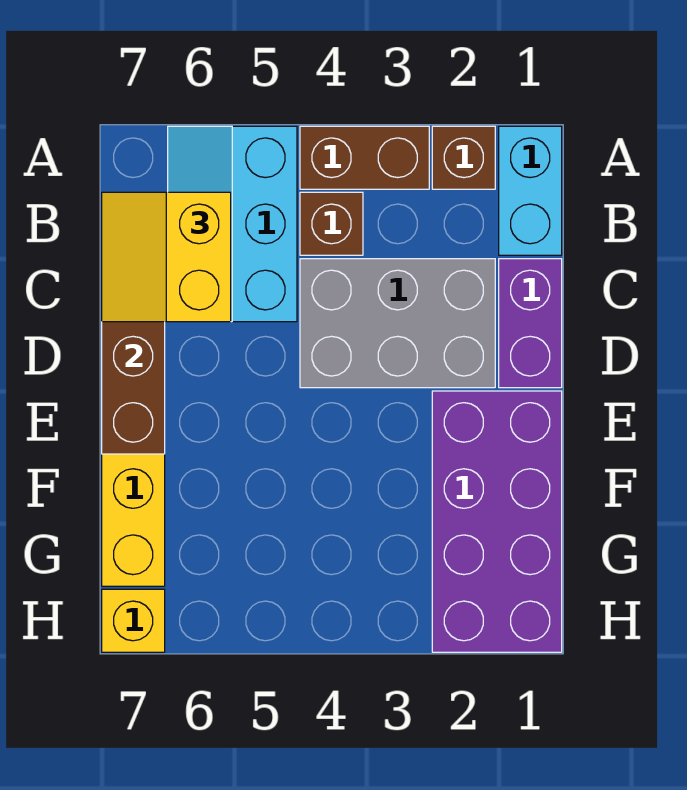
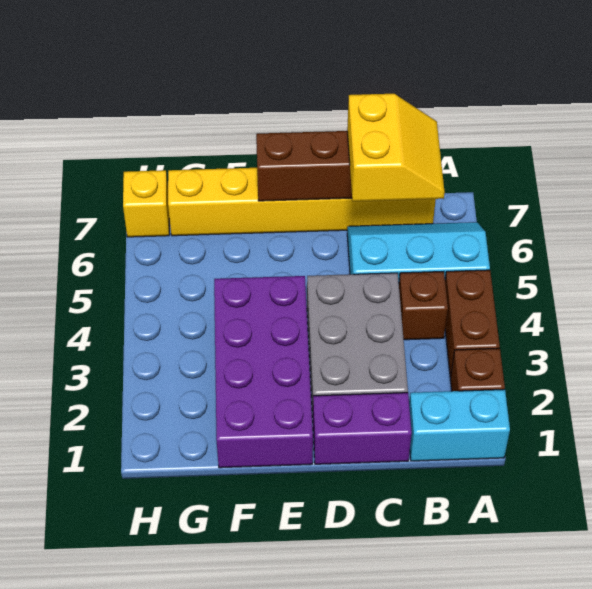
yellow slope B6:C7 level 3 top 6 -> yellow slope B6:C7 level 3 top C
purple brick E1:H2 level 1 -> purple brick E1:F4 level 1

